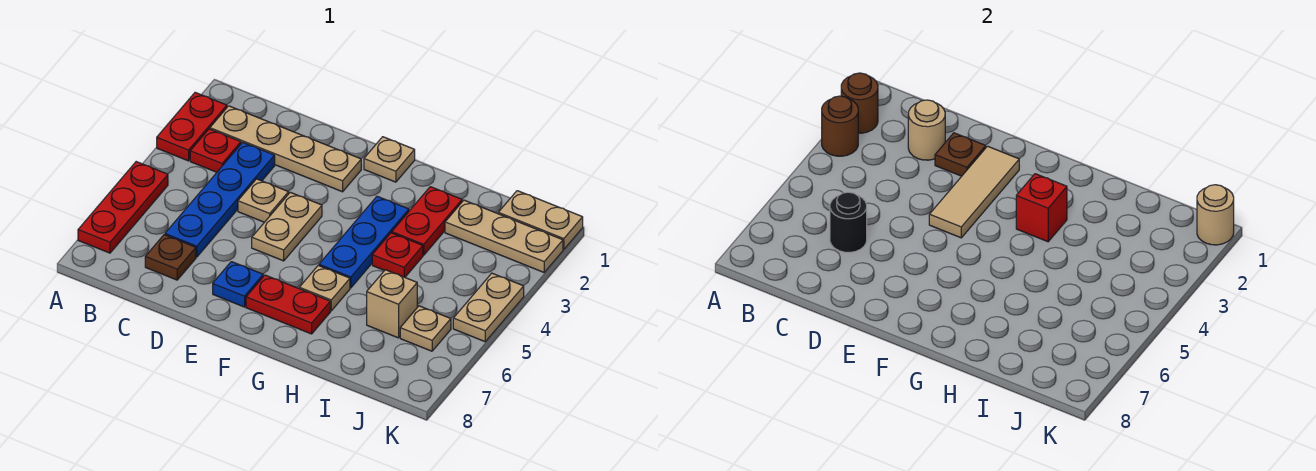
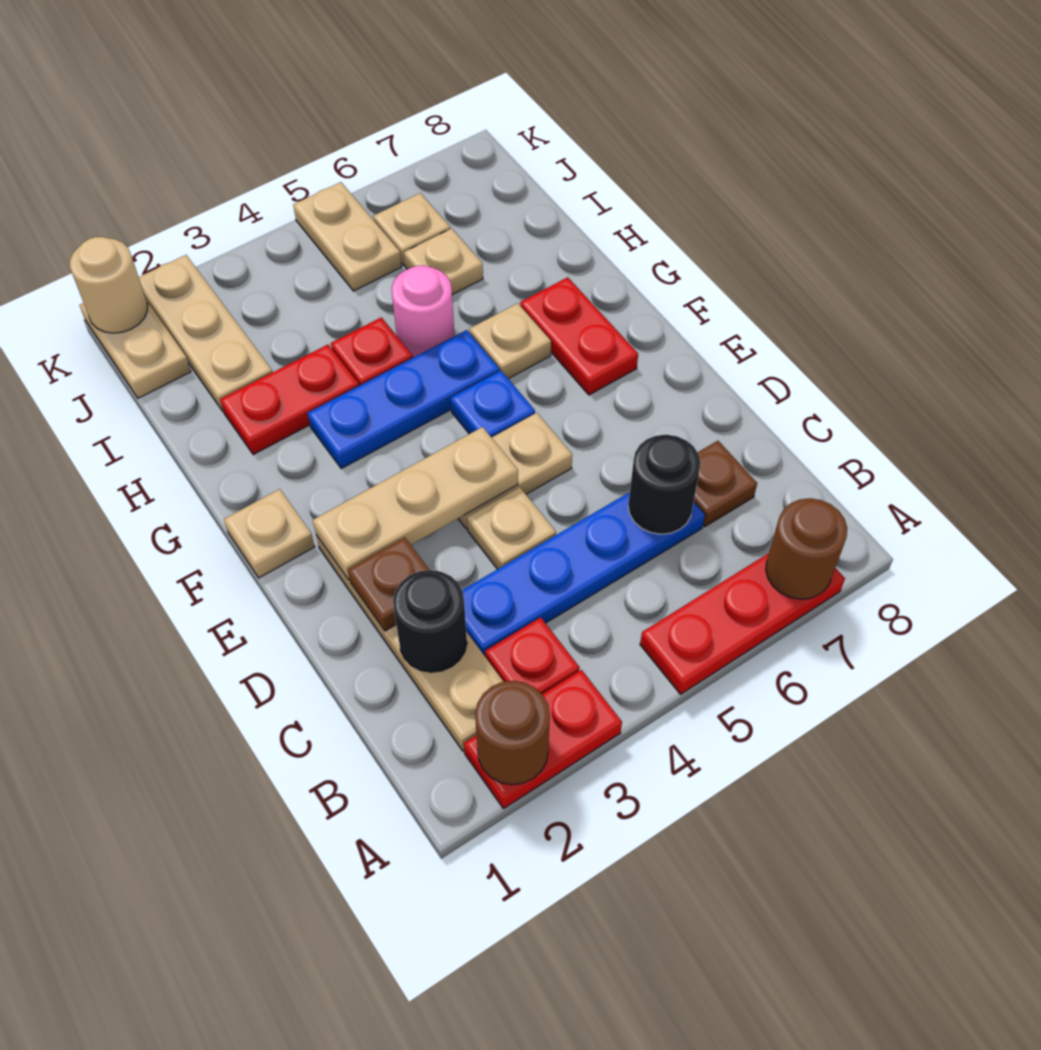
brown round brick A3 level 2 -> brown round brick A7 level 2
tan round brick C2 level 2 -> black round brick C2 level 2
tan tile E2:E4 level 2 -> tan plate E2:E4 level 2
blue plate E7 level 1 -> blue plate F5 level 1
red brick G3 level 2 -> none
none -> pink round brick H5 level 1
tan brick I6 level 1 -> tan plate I6 level 1
tan plate K4:K5 level 1 -> tan plate J5:K5 level 1

